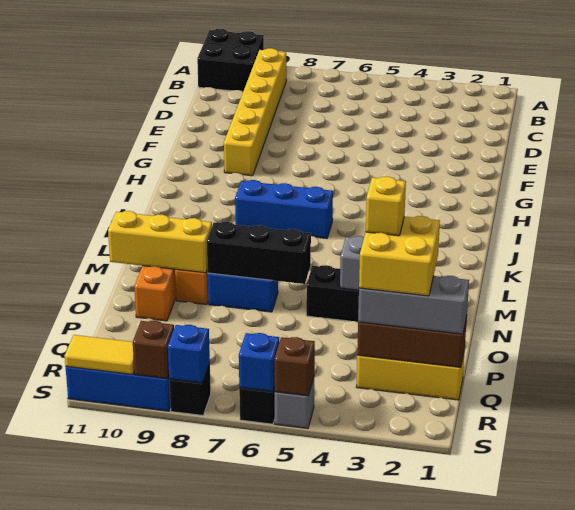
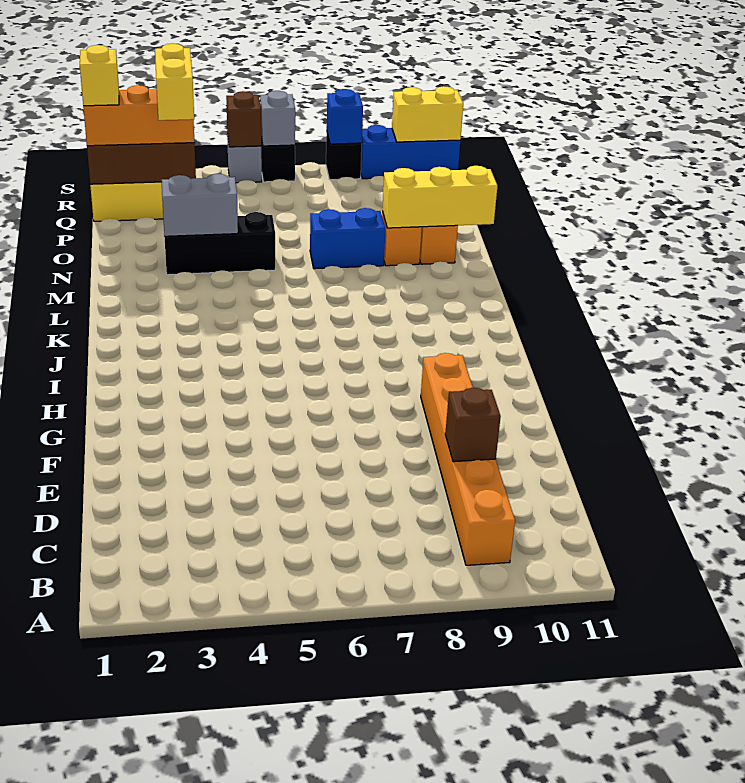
black brick A10:B11 level 1 -> none
yellow brick B9:G9 level 1 -> orange brick B9:G9 level 1
blue brick J6:J8 level 1 -> none
black brick N6:N8 level 2 -> none
yellow brick P2:Q3 level 4 -> yellow brick P3:Q3 level 4
yellow brick P3 level 5 -> yellow brick Q1 level 4
grey brick Q1:Q3 level 3 -> orange brick Q1:Q3 level 3
blue brick S6 level 2 -> grey brick S6 level 2
brown brick S9 level 2 -> brown brick D9 level 2
yellow tile S10:S11 level 2 -> yellow brick S10:S11 level 2

